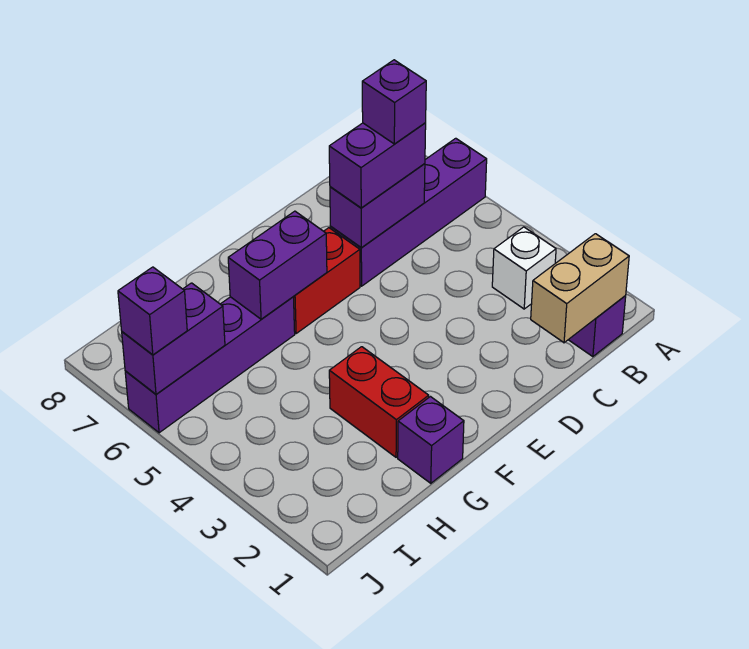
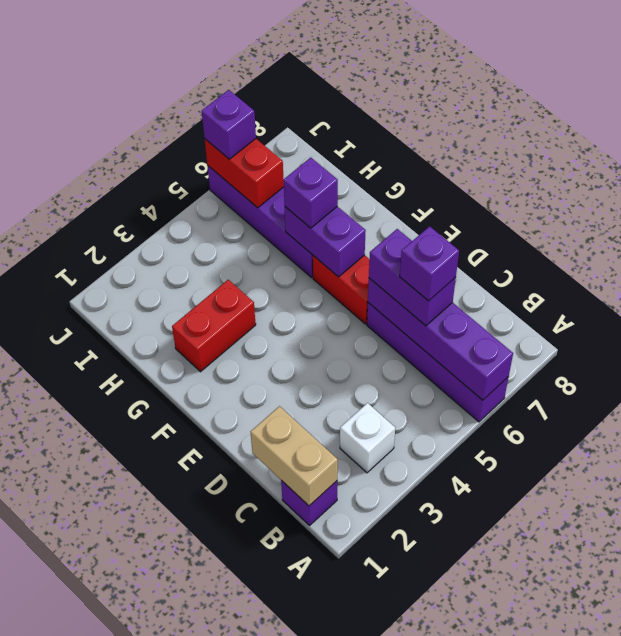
purple brick C6:D6 level 2 -> purple brick A6:D6 level 2
purple brick G1 level 1 -> purple brick G6 level 3
purple brick I6:J6 level 2 -> red brick I6:J6 level 2

